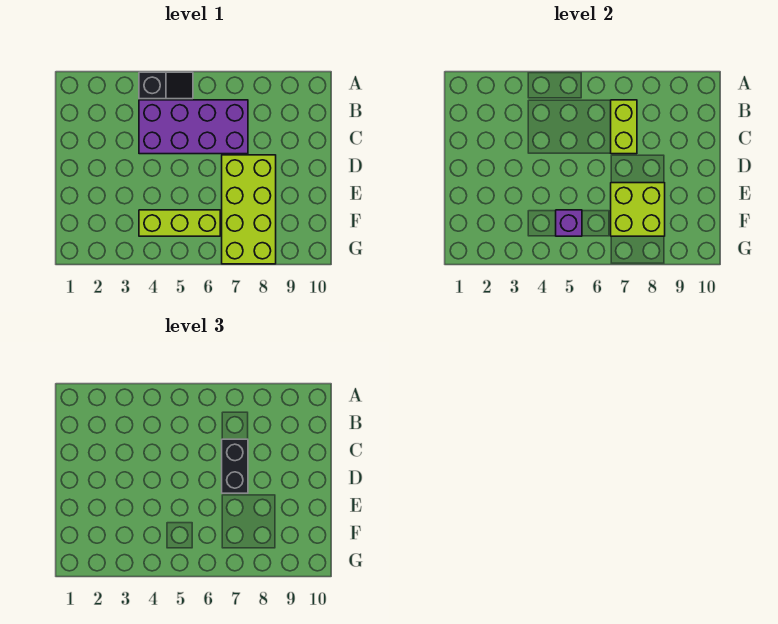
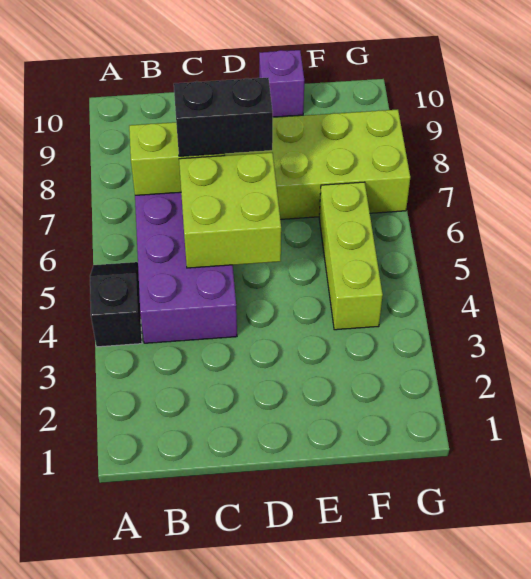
lime brick E7:F8 level 2 -> lime brick C5:D6 level 2
purple brick F5 level 2 -> purple brick E10 level 1

